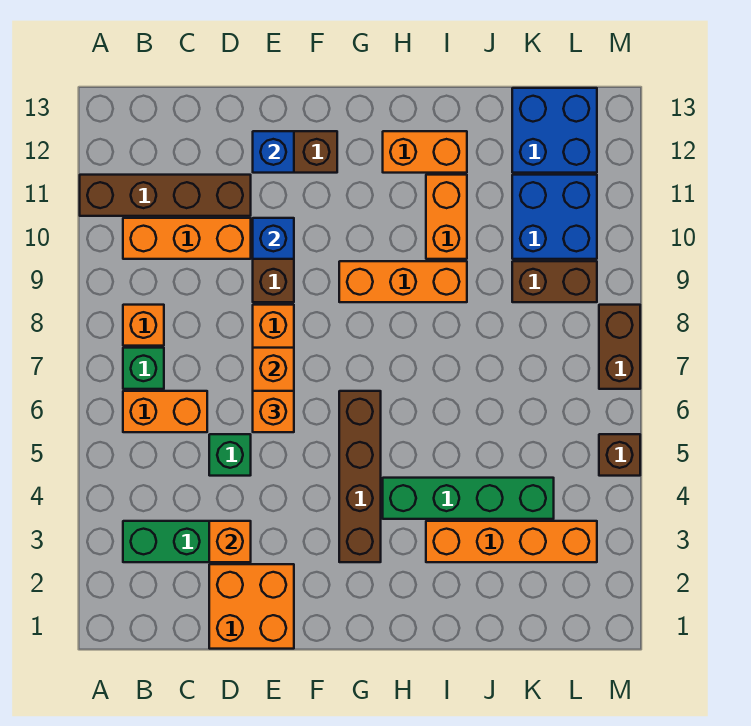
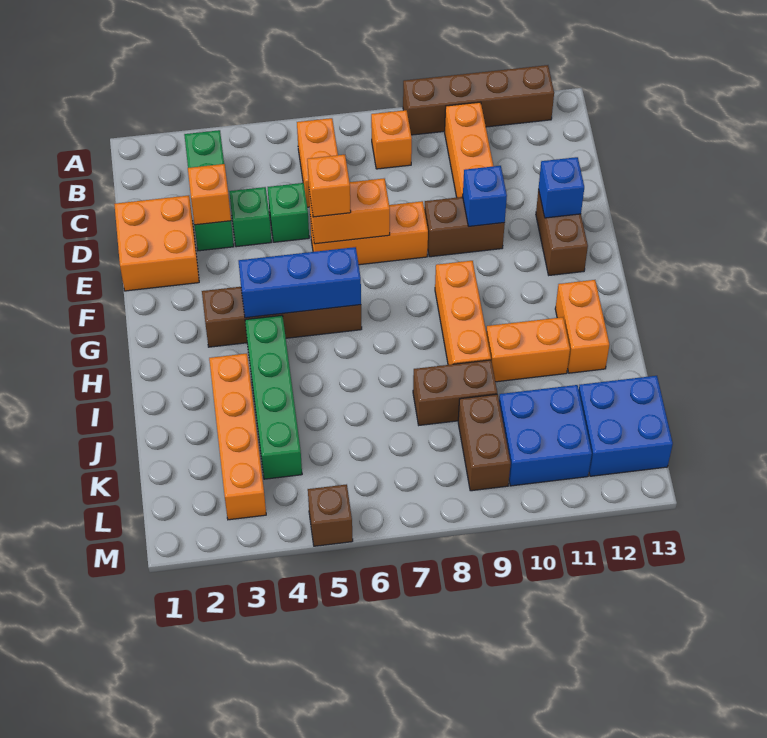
brown brick A11:D11 level 1 -> brown brick A9:A12 level 1
green brick B7 level 1 -> green brick D4 level 1
none -> blue brick G4:G6 level 2
brown brick M7:M8 level 1 -> brown brick J8:J9 level 1

